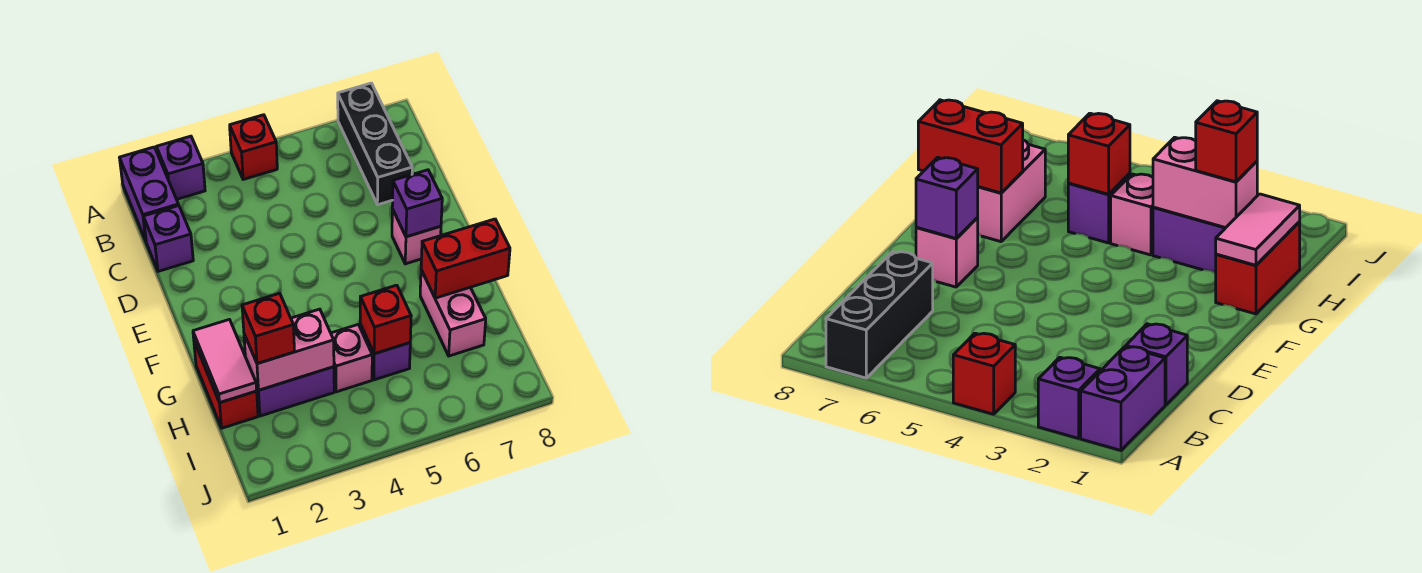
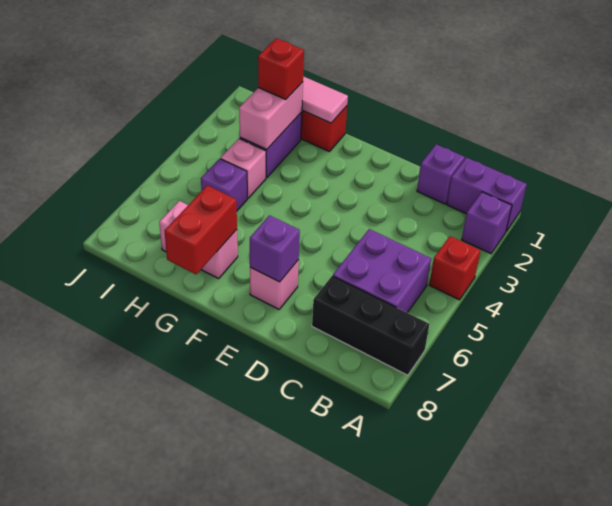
none -> purple brick B5:C6 level 1
red brick H5 level 2 -> none

